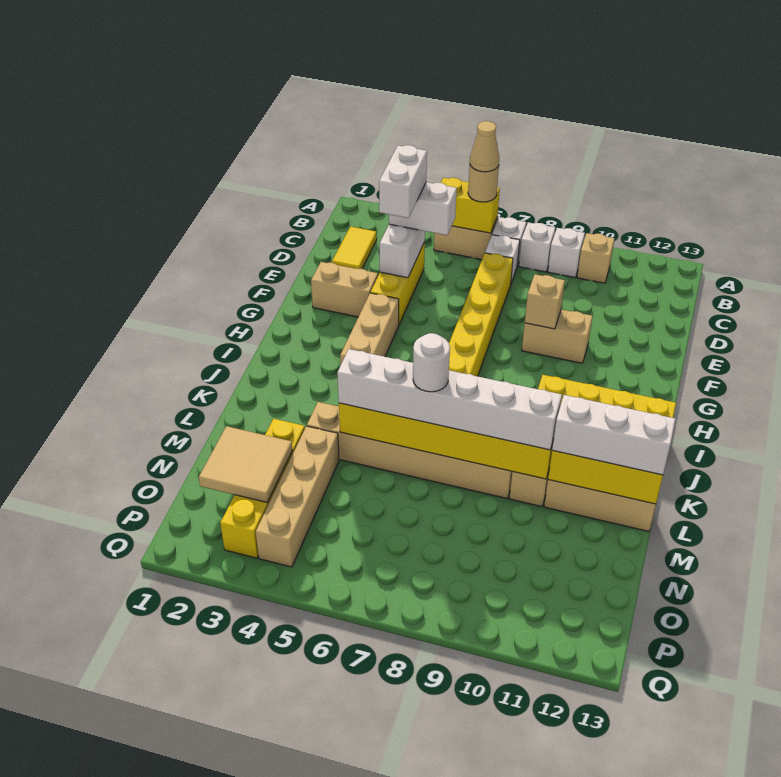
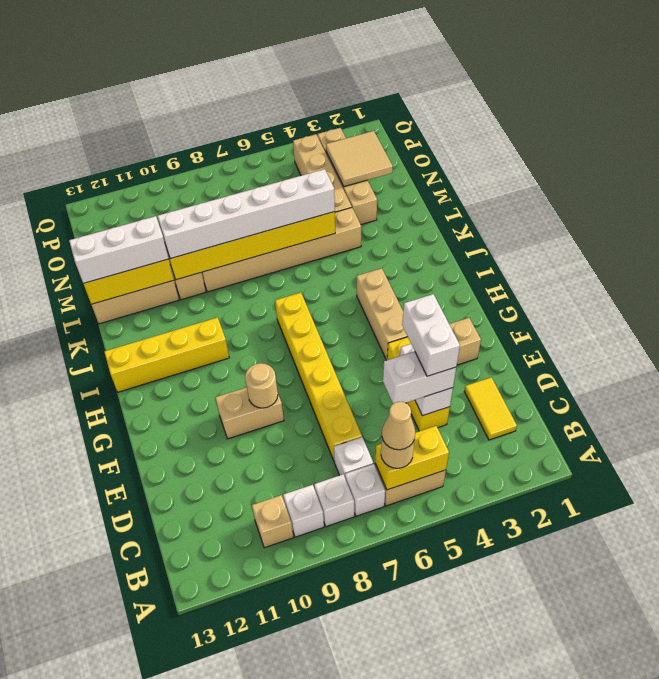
tan brick F9 level 2 -> tan round brick F9 level 2
white round brick L7 level 4 -> none
yellow brick M3:P3 level 1 -> tan brick M3:P3 level 1

